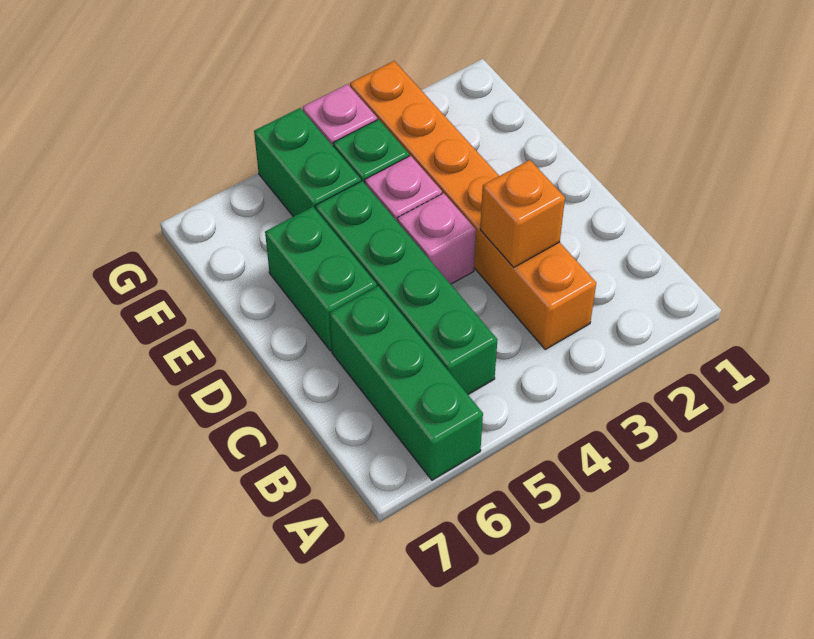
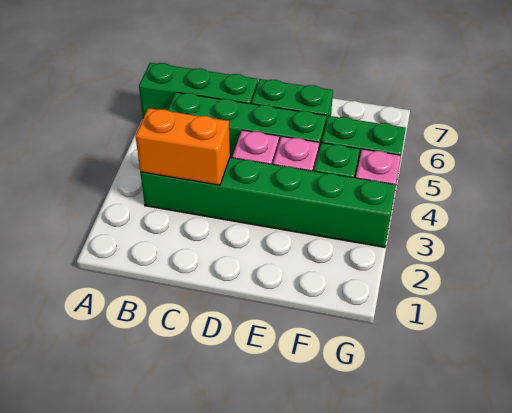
orange brick B3:G3 level 1 -> green brick B3:G3 level 1
orange brick C3 level 2 -> orange brick B3:C3 level 2

